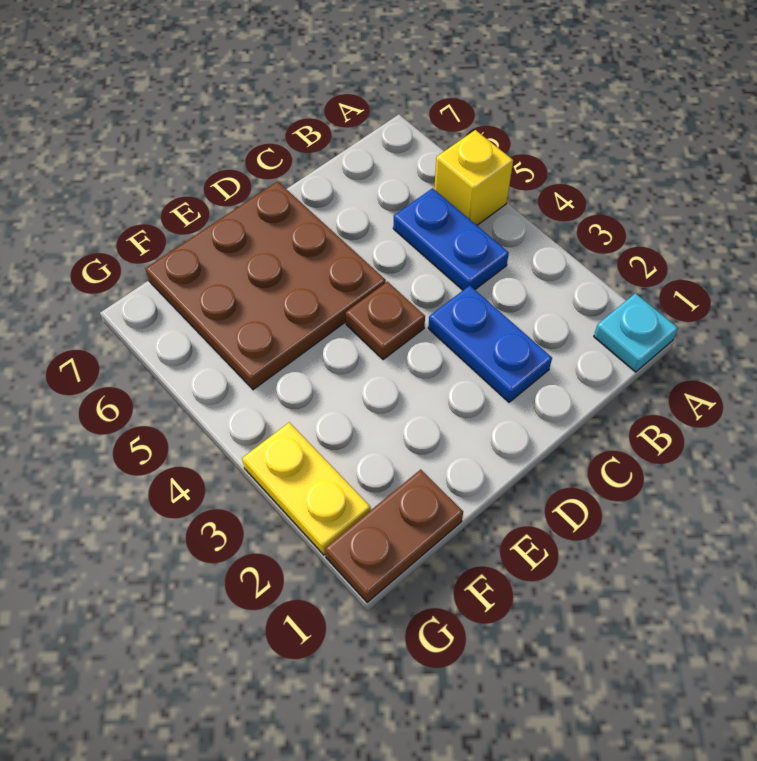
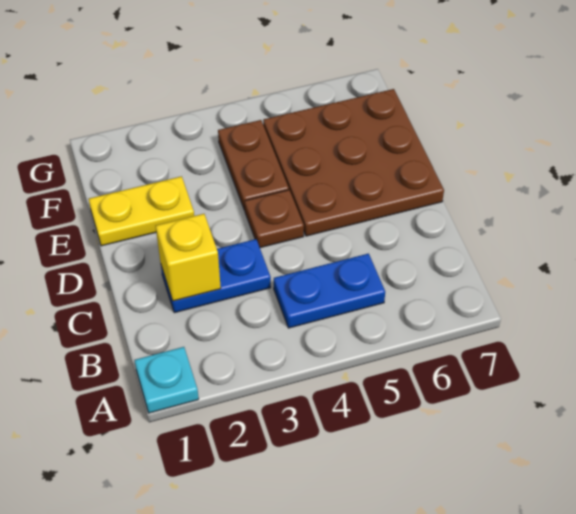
yellow brick A5 level 1 -> yellow brick C2 level 2
brown plate F1:G1 level 1 -> brown plate E4:F4 level 1
yellow plate G2:G3 level 1 -> yellow plate E1:E2 level 1

